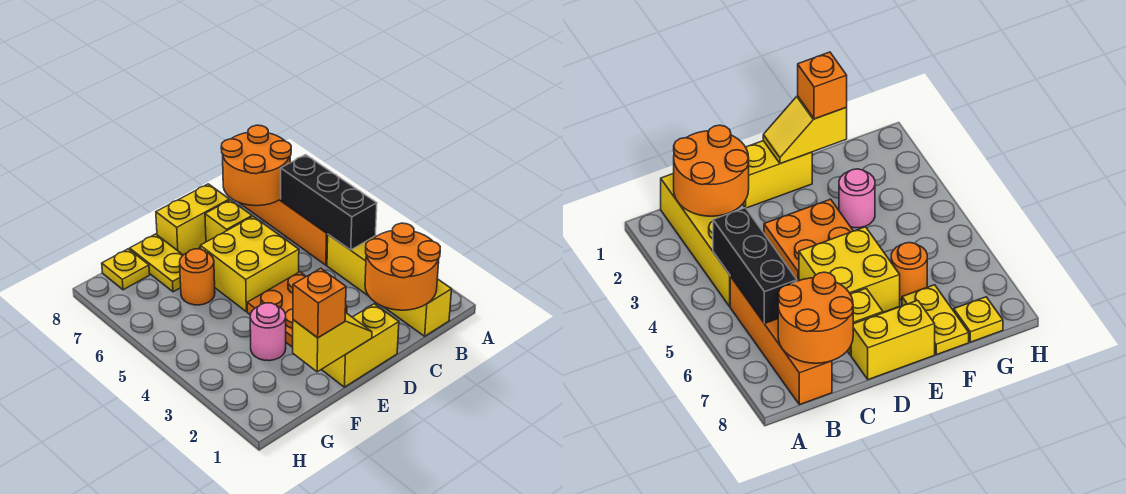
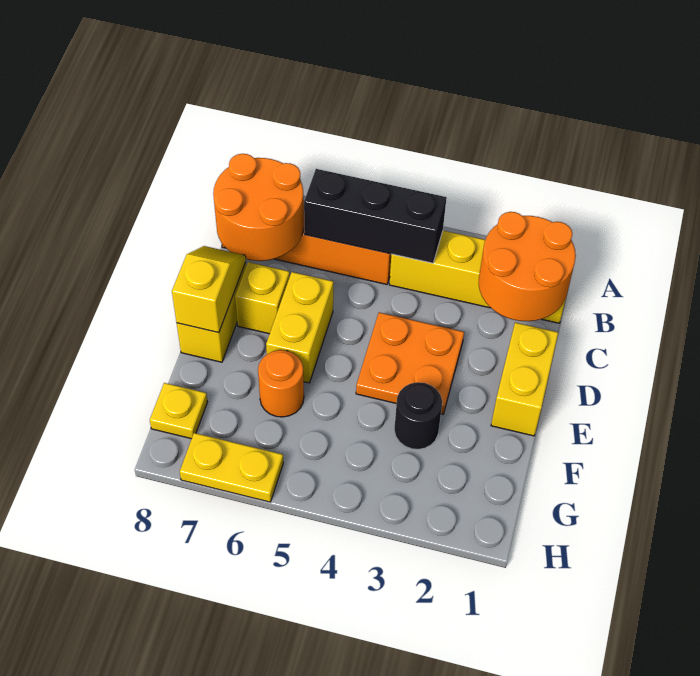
yellow brick D5:E6 level 1 -> yellow brick D6:E6 level 1
yellow slope E1:F1 level 2 top F -> yellow slope D8:E8 level 2 top E
orange brick F1 level 3 -> none
pink round brick F3 level 1 -> black round brick F3 level 1
yellow plate F7:F8 level 1 -> yellow plate H6:H7 level 1

